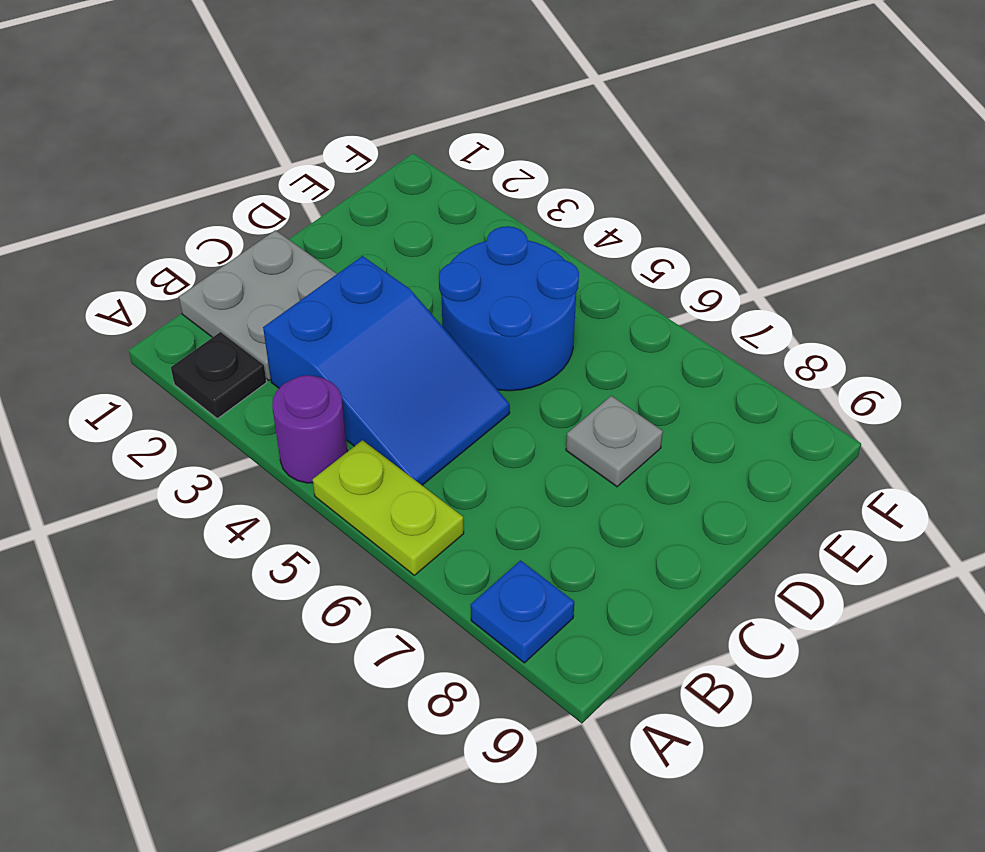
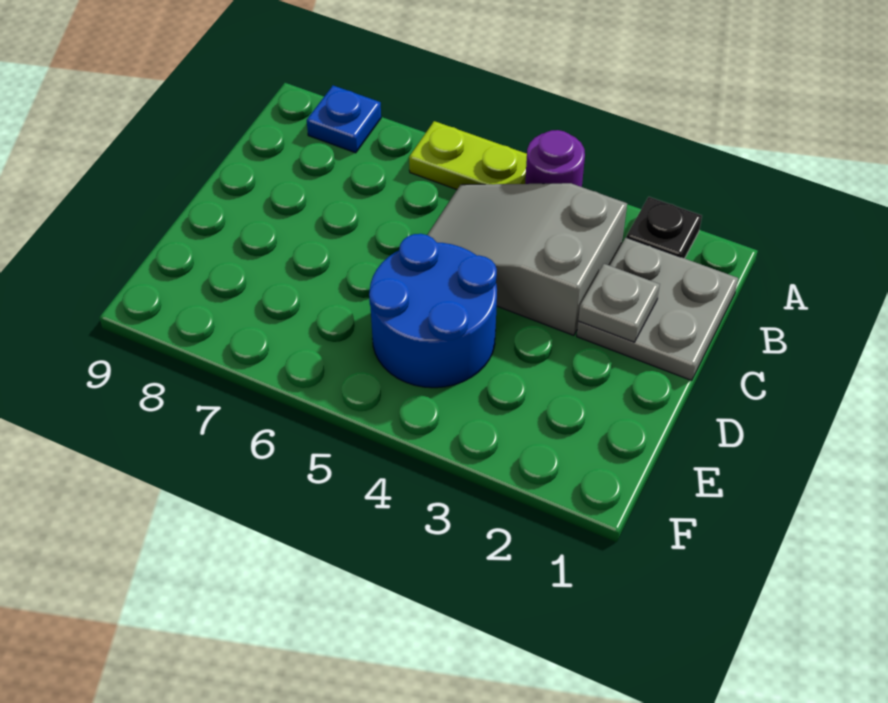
blue slope B3:C5 level 1 top 3 -> grey slope B3:C5 level 1 top 3
grey plate D7 level 1 -> grey plate C2 level 2

